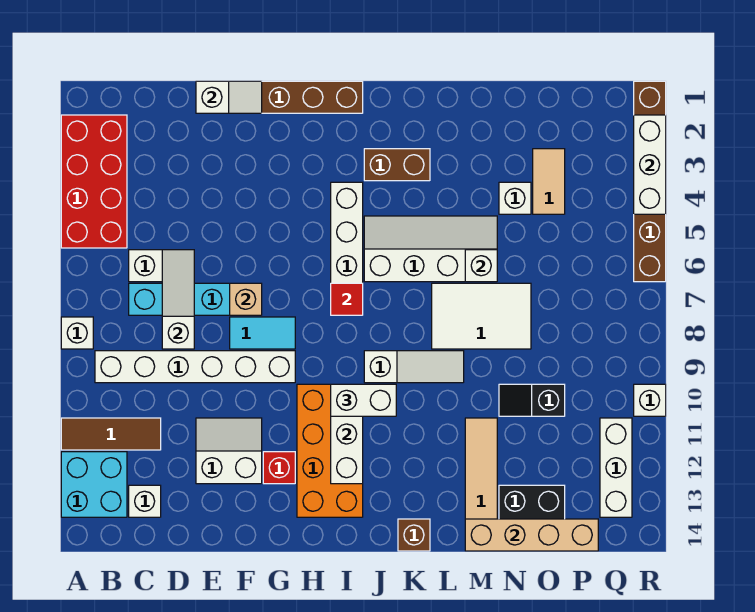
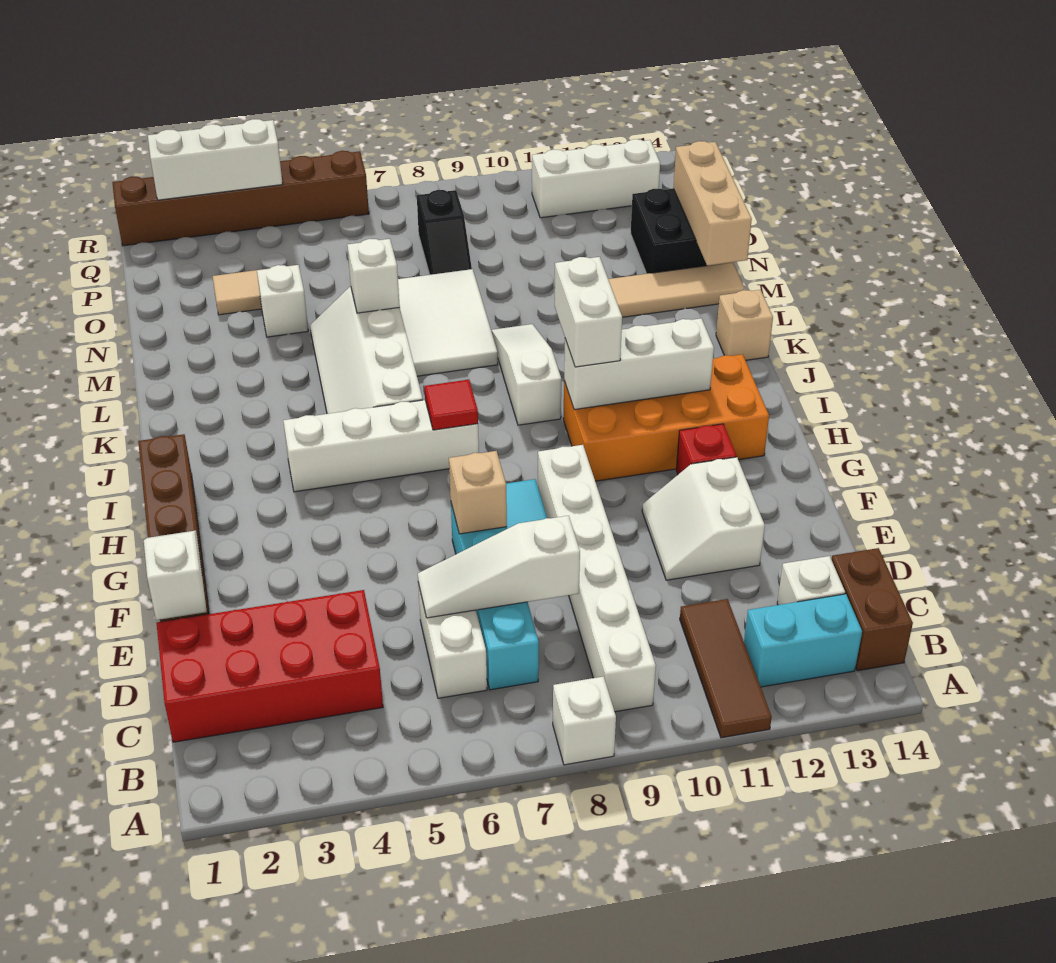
red brick A2:B5 level 1 -> red brick C1:D4 level 1
cyan brick A12:B13 level 1 -> cyan brick B12:B13 level 1
brown brick J3:K3 level 1 -> brown brick B14:C14 level 1
brown brick K14 level 1 -> tan brick K14 level 1
tan brick M14:P14 level 2 -> tan brick M14:O14 level 2
black slope N10:O10 level 1 top O -> black slope O8:P8 level 1 top P
white brick R10 level 1 -> none

